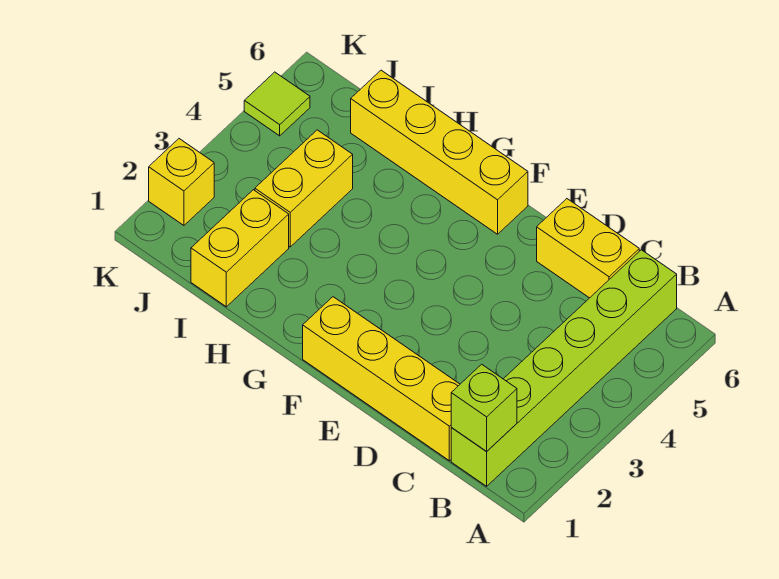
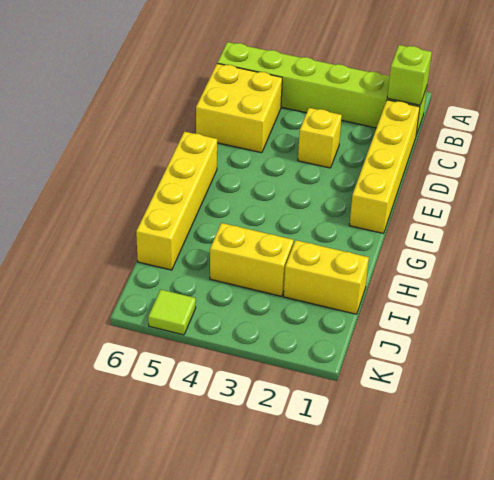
yellow brick C6:D6 level 1 -> yellow brick C5:D6 level 1
yellow brick K2 level 1 -> yellow brick D3 level 1

